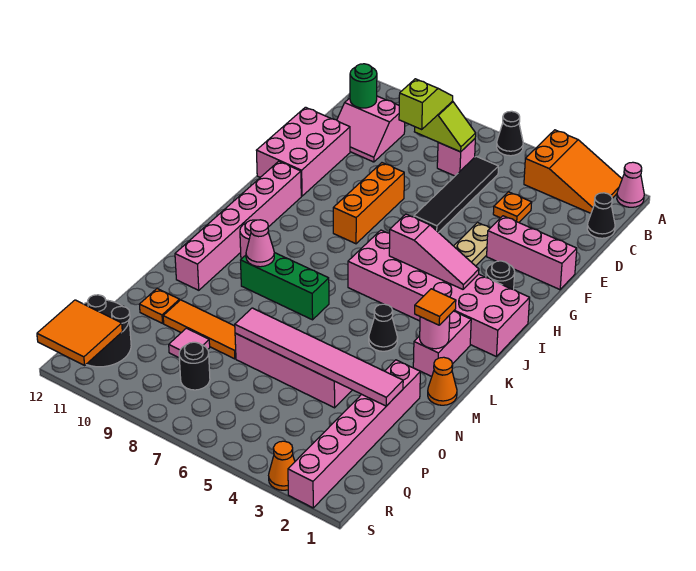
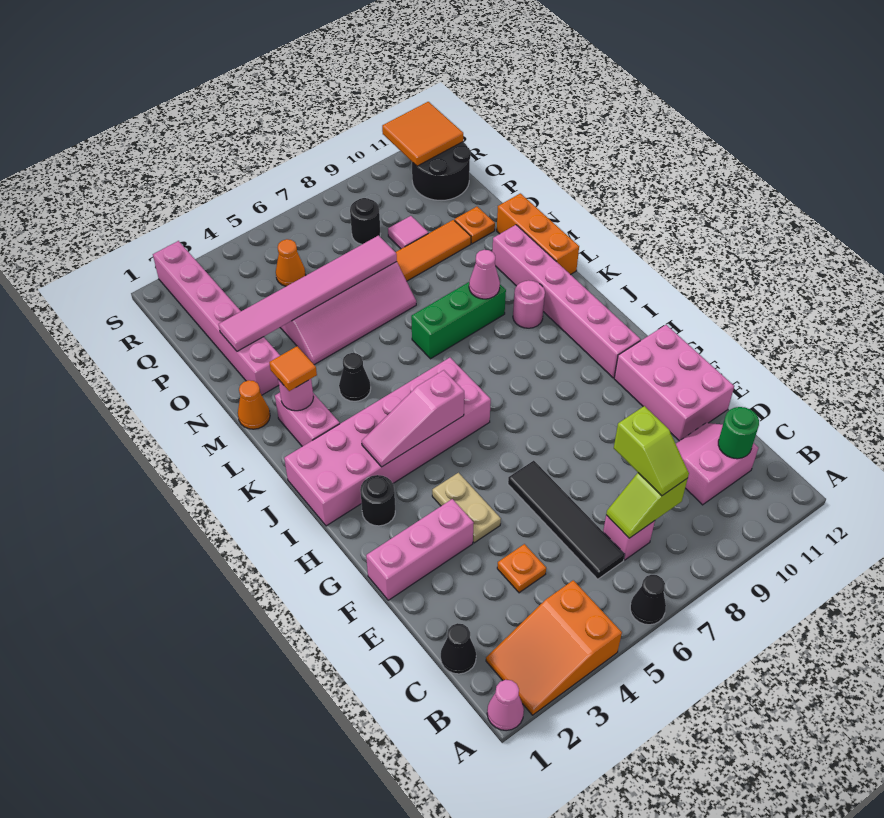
orange brick F8:H8 level 1 -> orange brick L12:N12 level 1
orange cone S3 level 1 -> orange cone Q5 level 1

